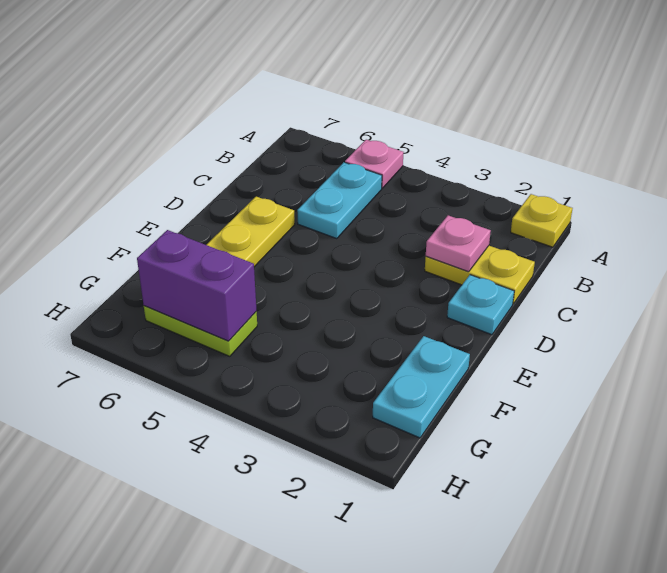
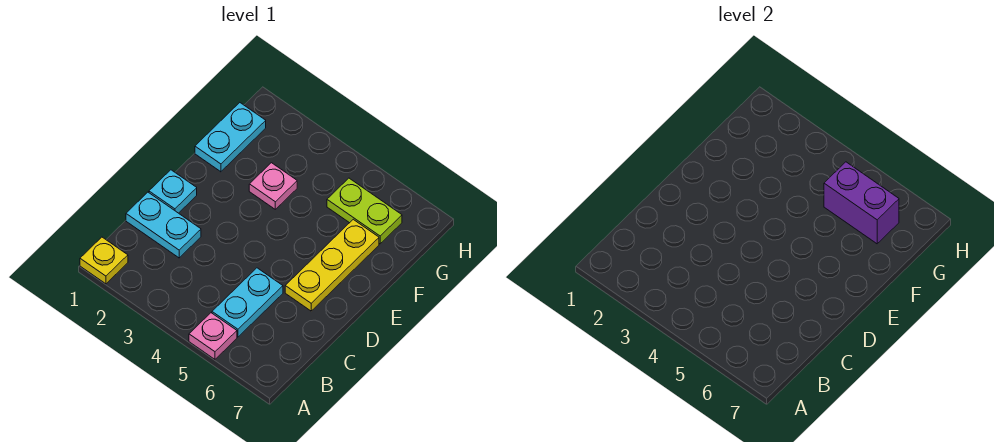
yellow plate C1:C2 level 1 -> cyan plate C1:C2 level 1
pink plate C2 level 2 -> pink plate F3 level 1

